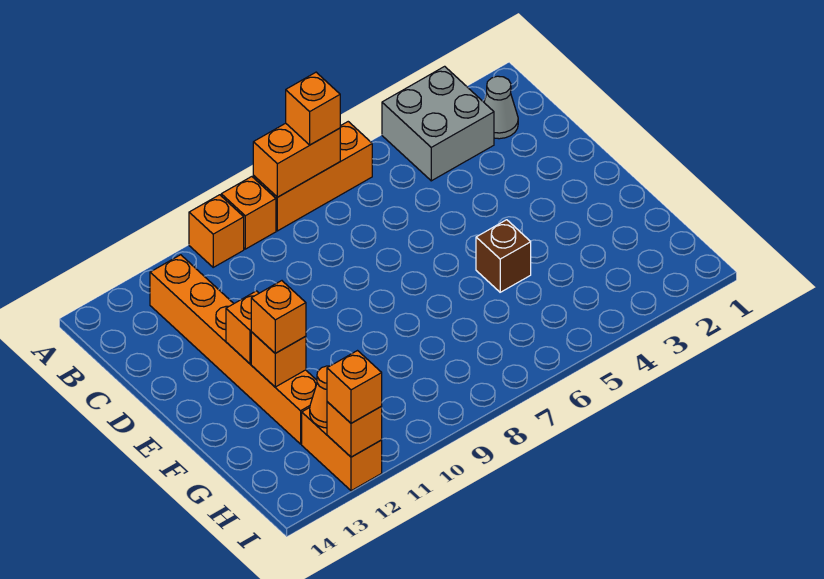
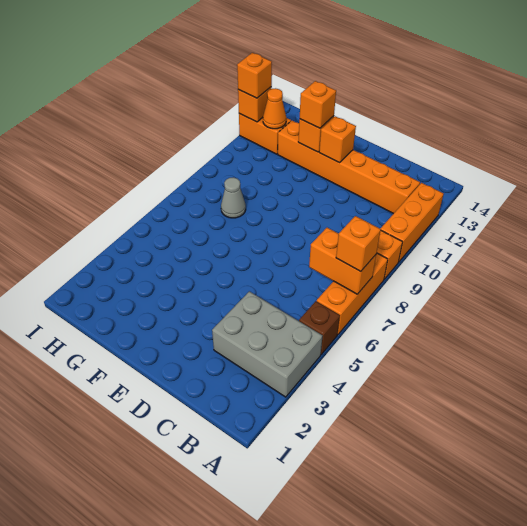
grey brick A3:B4 level 1 -> grey brick A3:C4 level 1
orange brick A7:A8 level 2 -> orange brick A7:B7 level 2
orange brick A10 level 1 -> orange brick A10:A12 level 1
grey cone B2 level 1 -> grey cone G8 level 1
brown brick F5 level 1 -> brown brick A5 level 1

